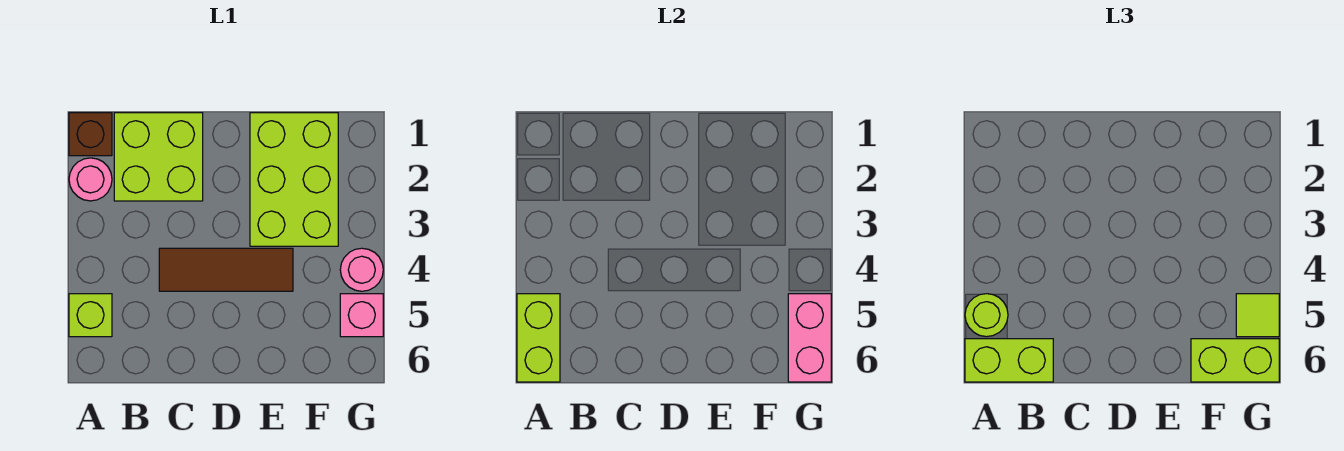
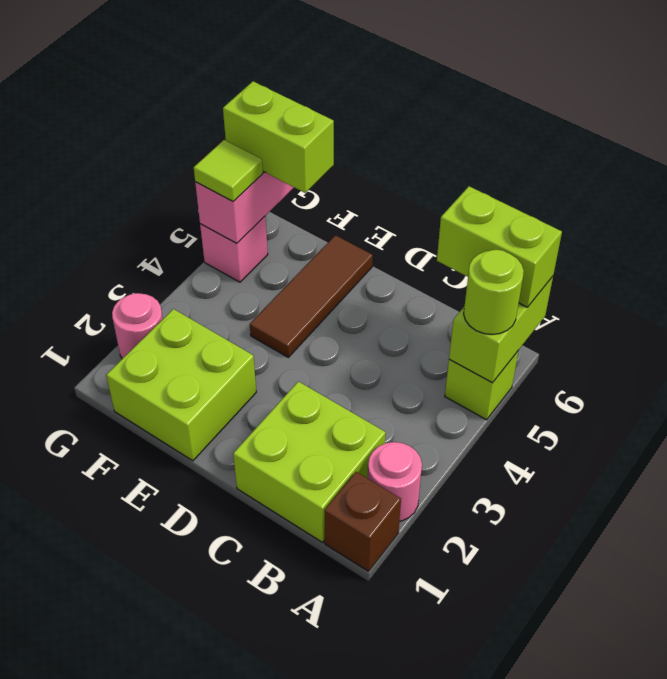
brown tile C4:E4 level 1 -> brown tile E4:E6 level 1
lime brick E1:F3 level 1 -> lime brick E1:F2 level 1
pink round brick G4 level 1 -> pink round brick G2 level 1

